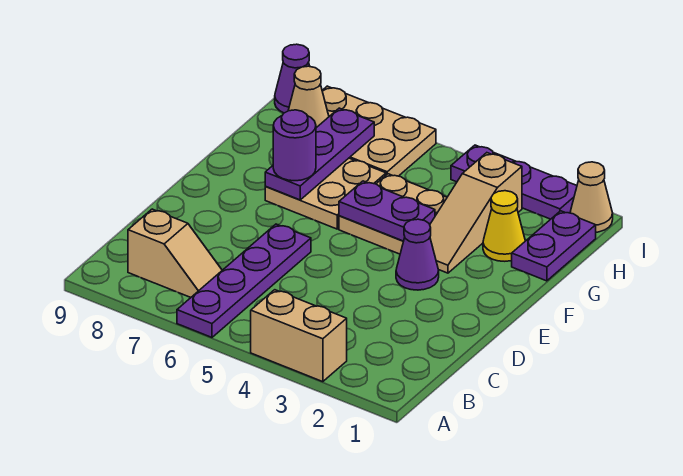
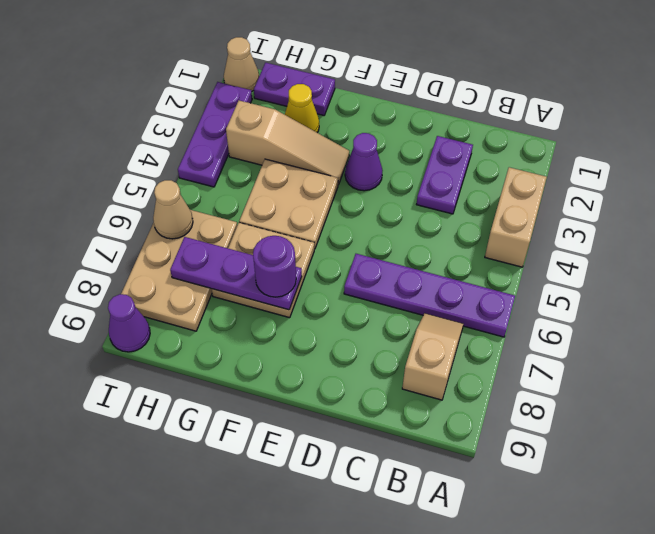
purple plate F4:F5 level 2 -> purple plate C2:C3 level 1
tan cone H8 level 2 -> tan cone I6 level 2

